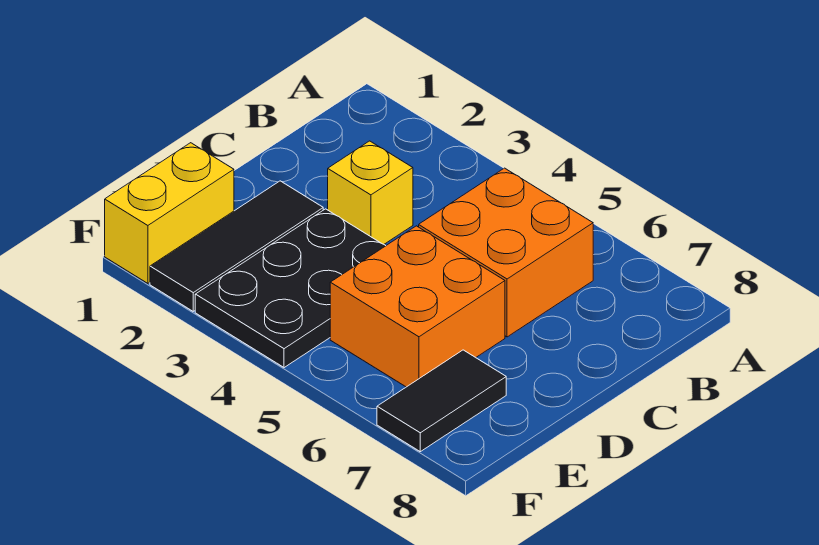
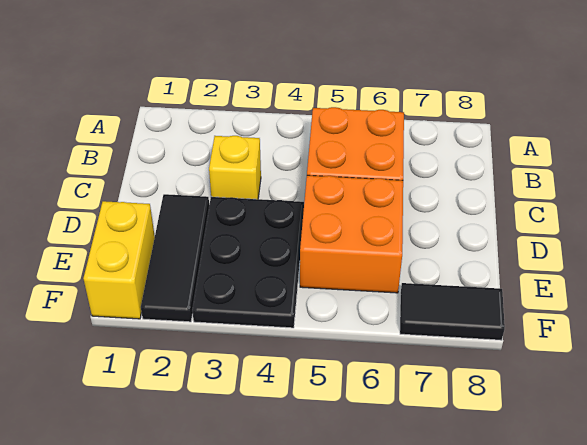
black tile E7:F7 level 1 -> black tile F7:F8 level 1

